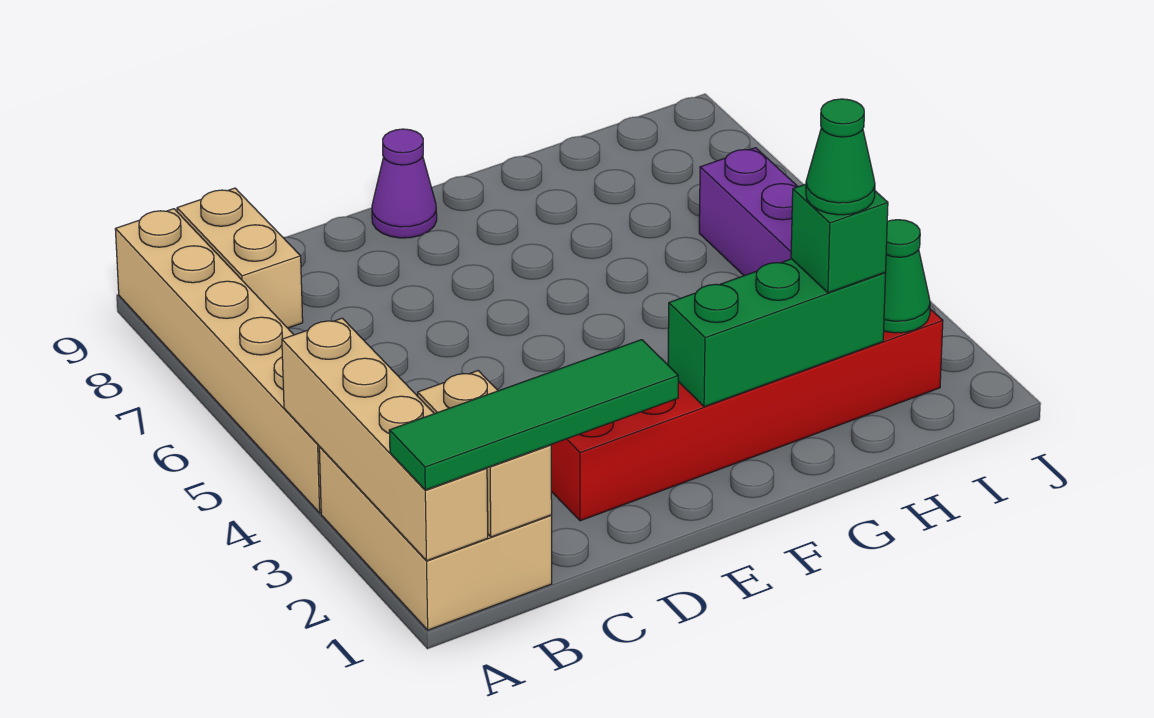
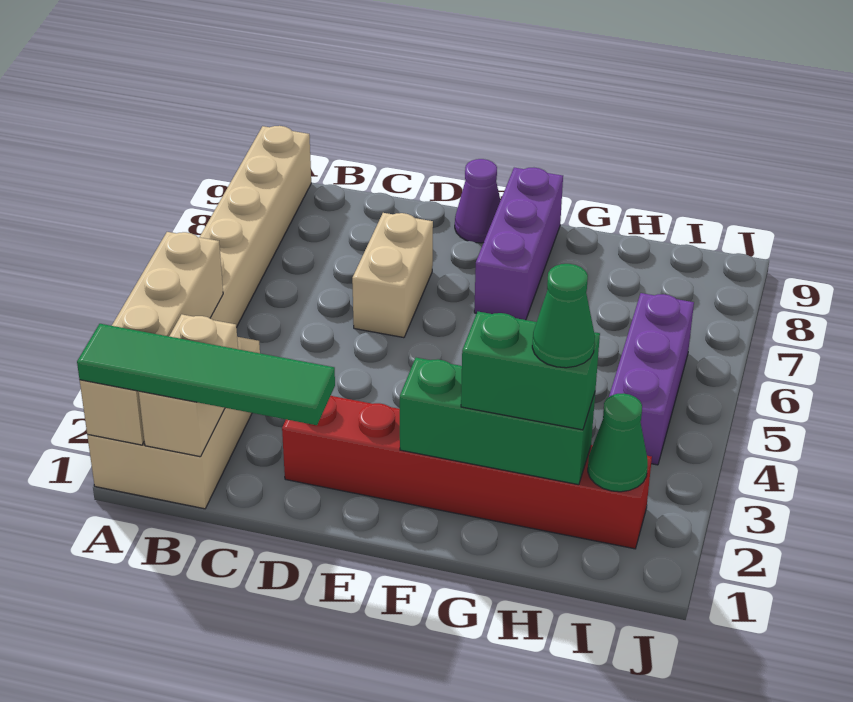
tan brick B8:B9 level 1 -> tan brick D6:D7 level 1
none -> purple brick F7:F9 level 1
green brick H2 level 3 -> green brick G2:H2 level 3

